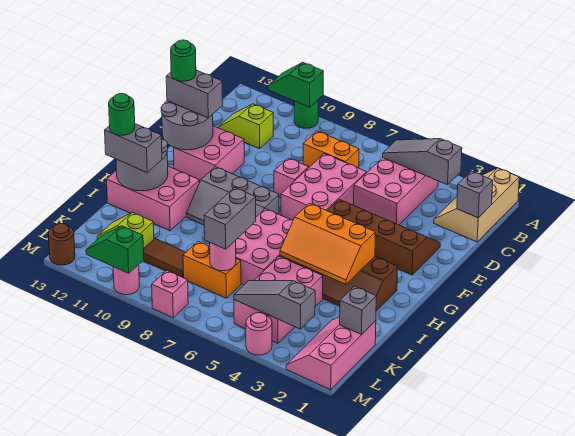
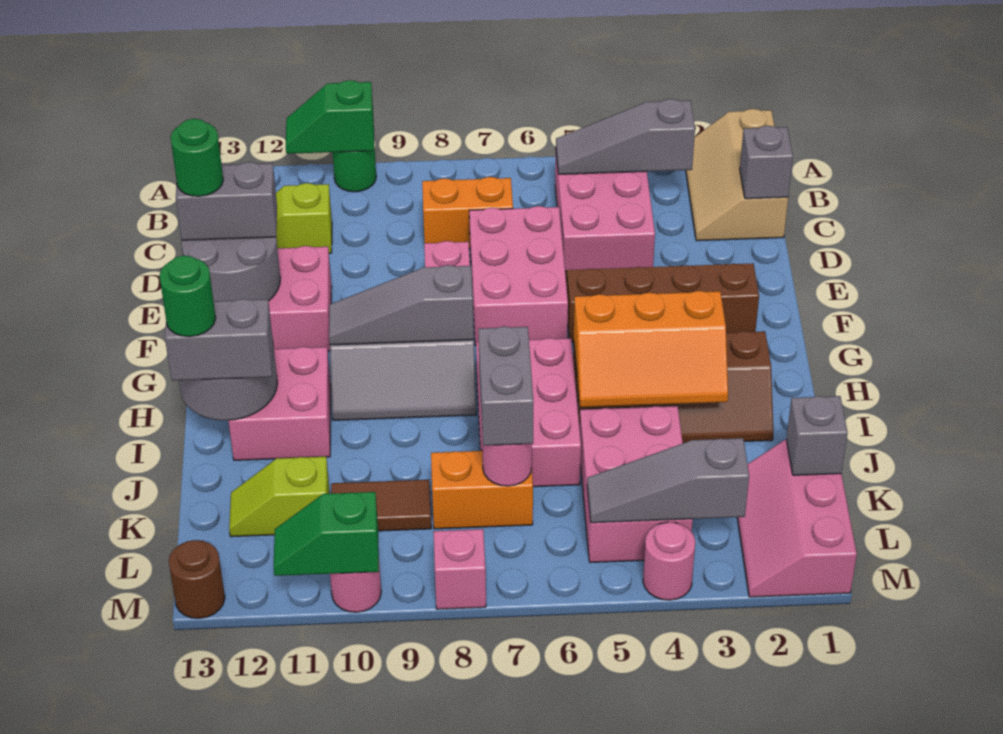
none -> grey slope G8:G10 level 2 top 8
pink brick H11:I13 level 1 -> pink brick H11:I12 level 1

